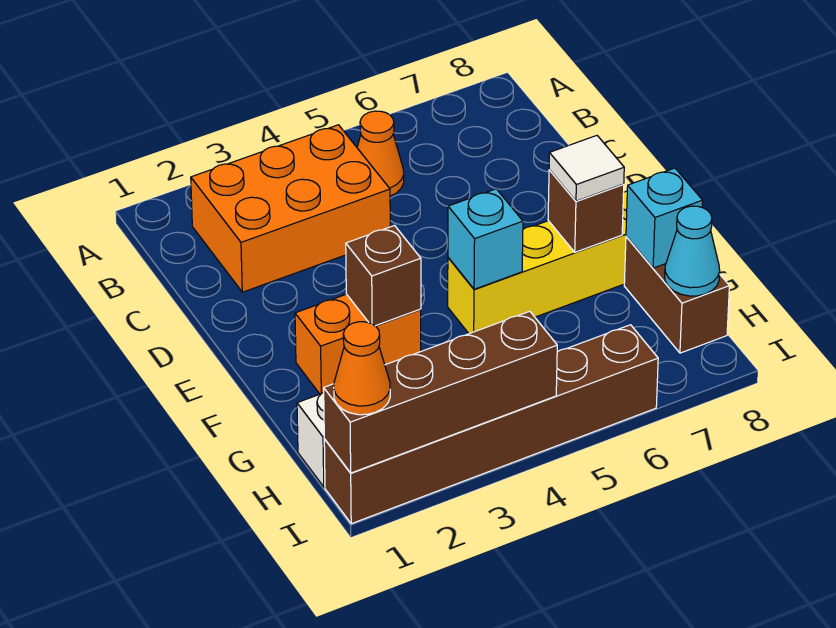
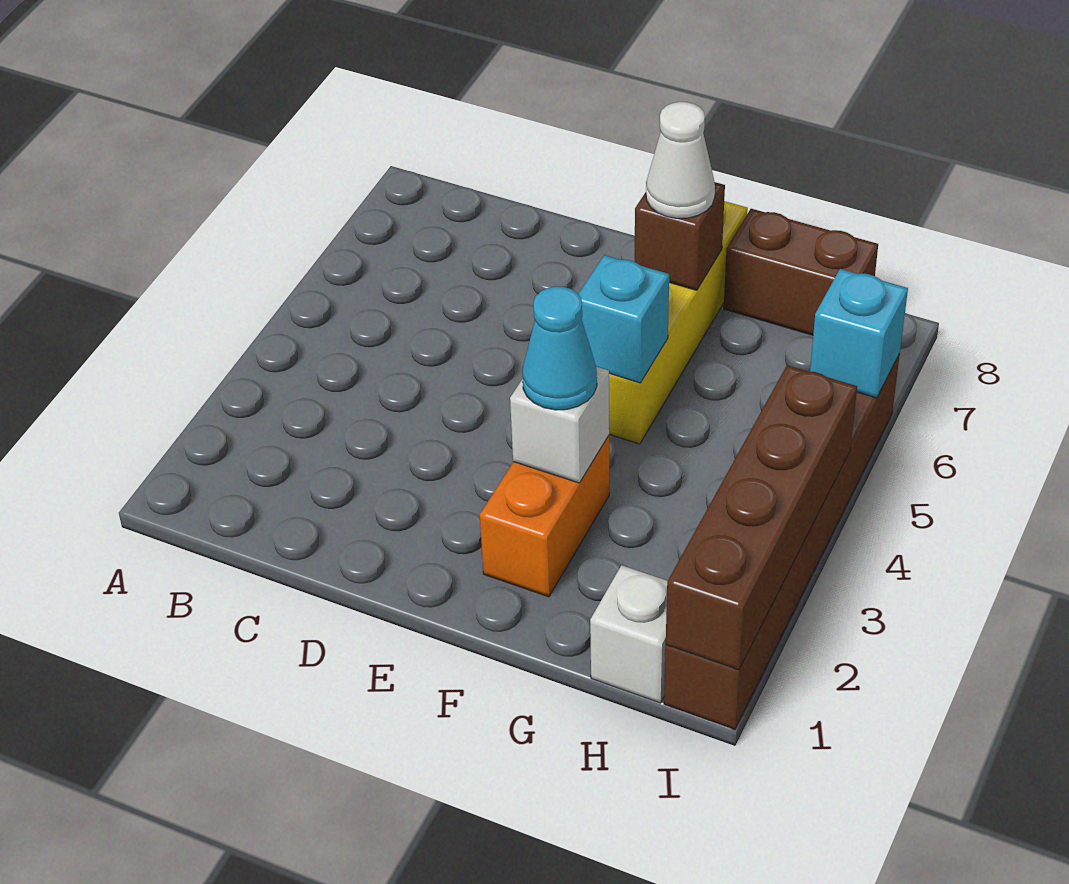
orange brick B2:C4 level 1 -> none
orange cone B5 level 1 -> none
brown brick F3 level 2 -> white brick F3 level 2
white tile F7 level 3 -> white cone F7 level 3
cyan brick G8 level 2 -> cyan brick I6 level 2
cyan cone H8 level 2 -> cyan cone F3 level 3
orange cone I1 level 3 -> none

